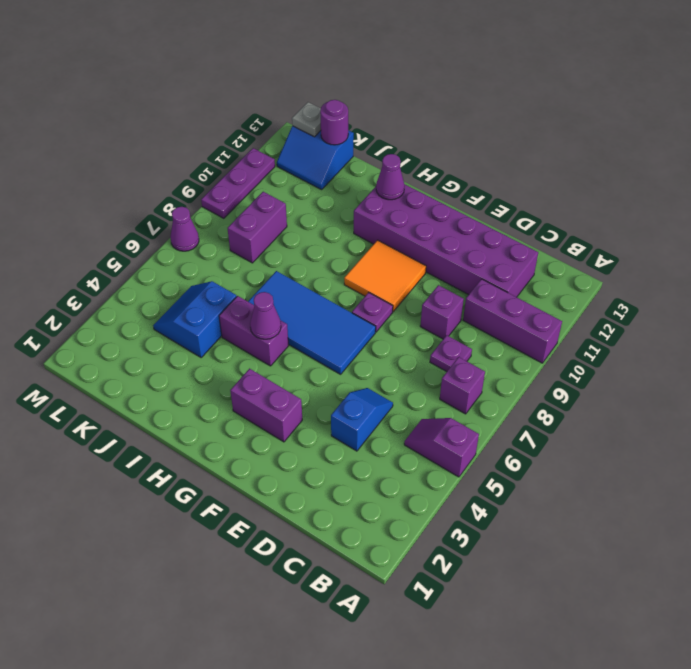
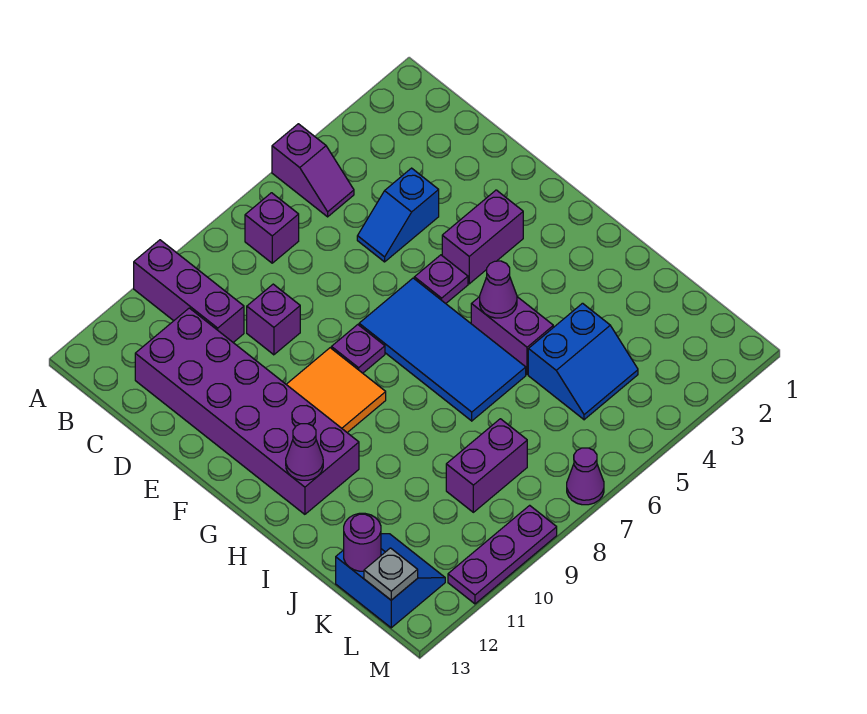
purple plate C8 level 1 -> purple plate F5 level 1
purple brick F3:G3 level 1 -> purple brick F3:F4 level 1

